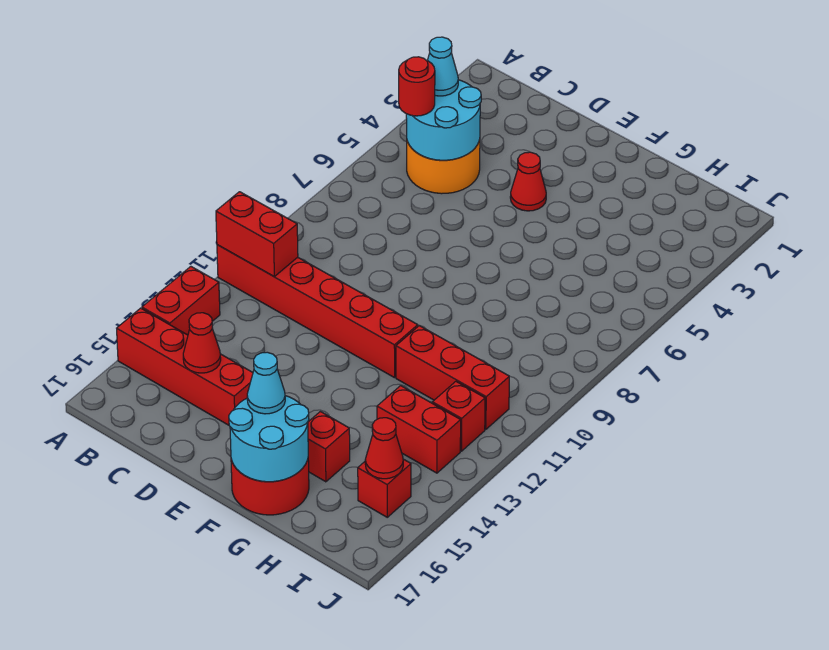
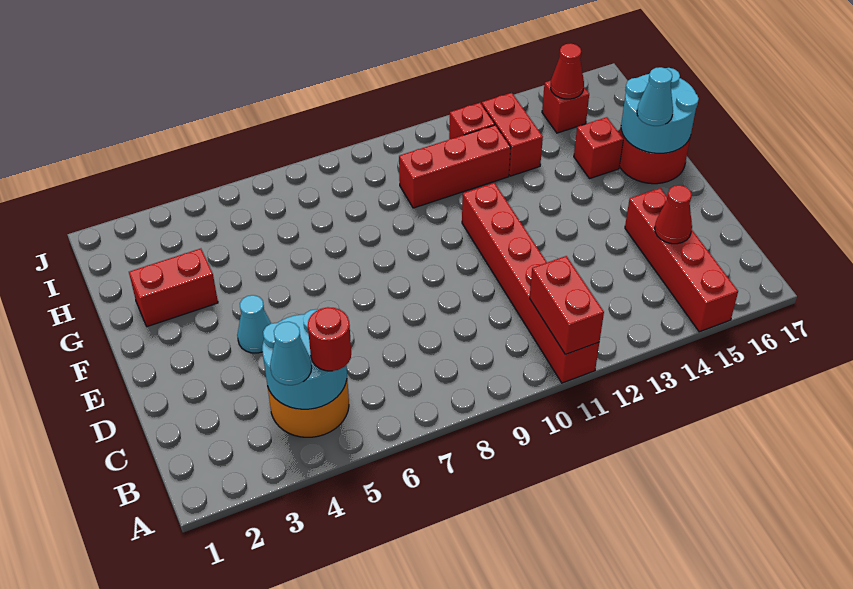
red brick A13:A14 level 1 -> red brick G2:G3 level 1
red cone E4 level 1 -> cyan cone E4 level 1
red brick G11:I11 level 1 -> red brick H10:H12 level 1

